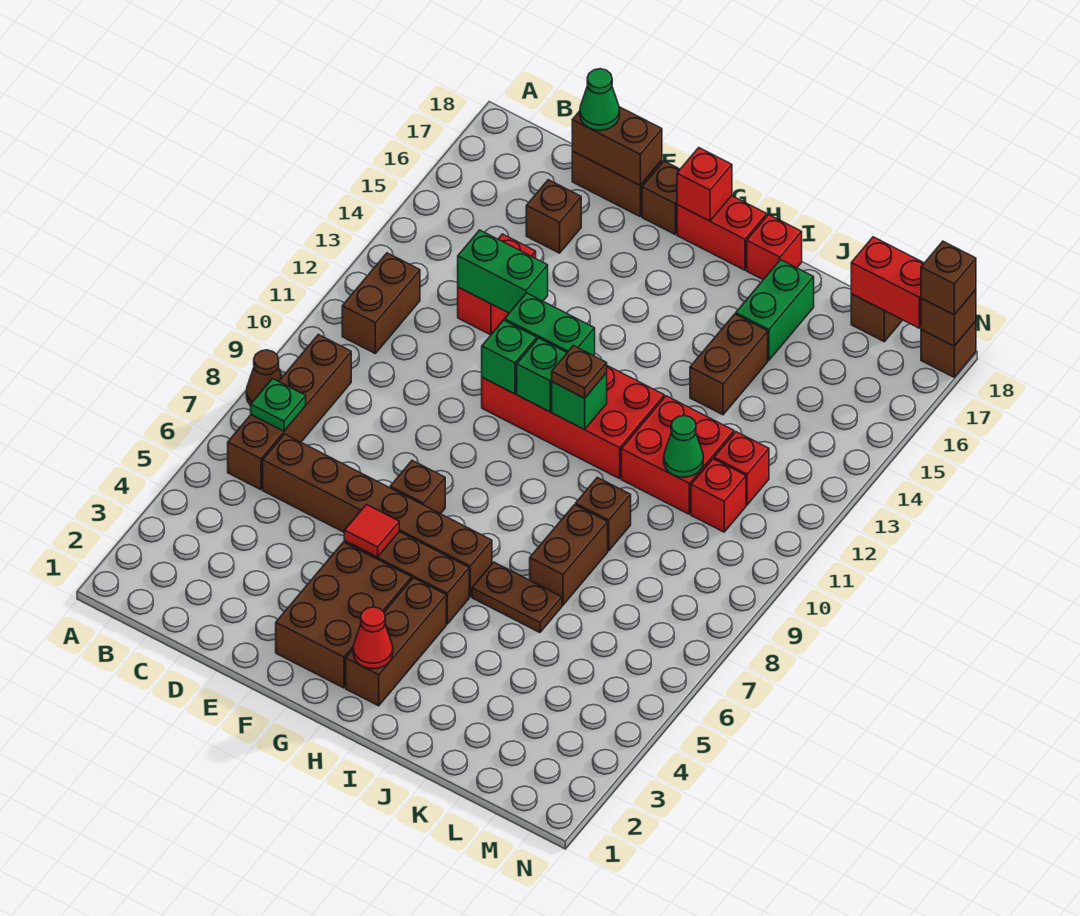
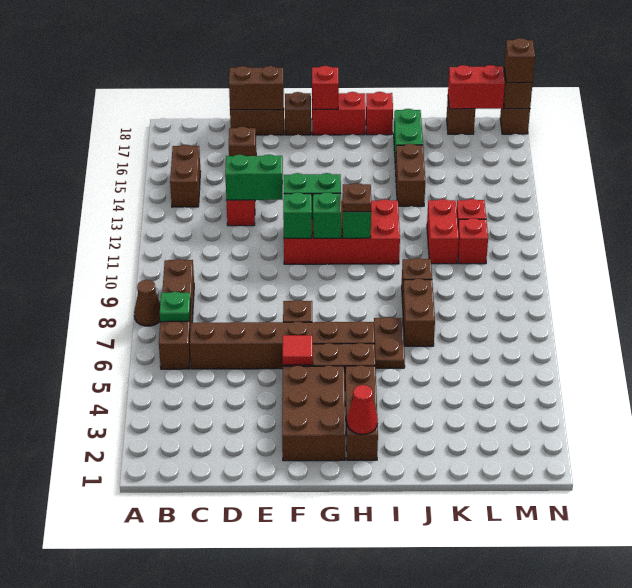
brown brick B11:B12 level 1 -> brown brick B14:B15 level 1
green cone D18 level 3 -> none
brown plate I6:J6 level 1 -> brown plate I6:I7 level 1
red brick J11:K12 level 1 -> red brick K11:K12 level 1
green cone K11 level 2 -> none

